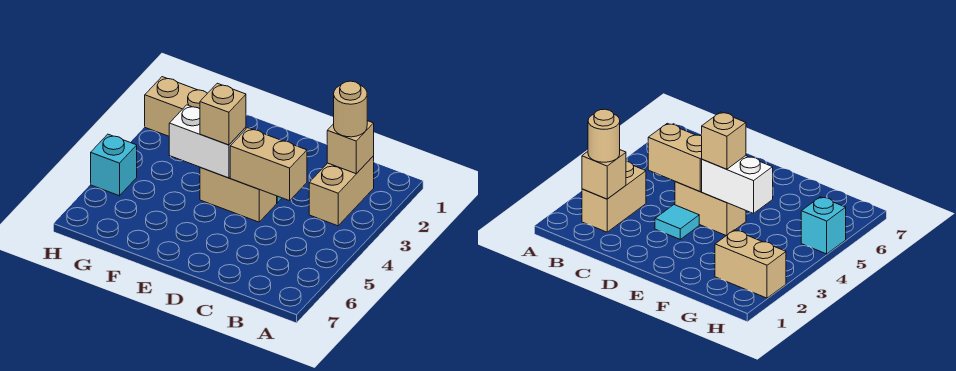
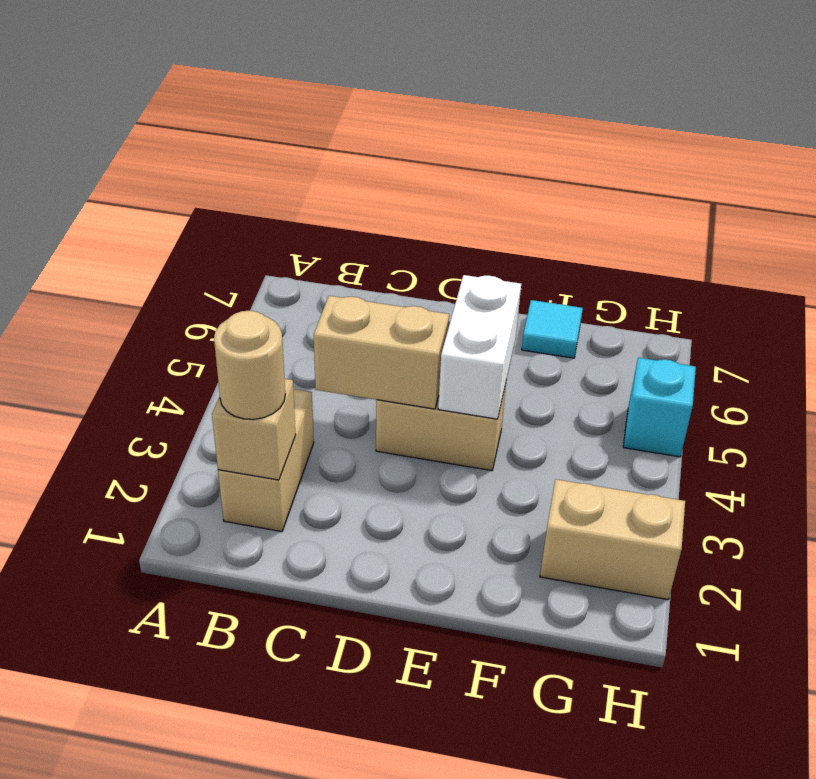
cyan tile D3 level 1 -> cyan tile F7 level 1
white brick E4:F4 level 2 -> white brick E4:E5 level 2
tan brick E4 level 3 -> none

